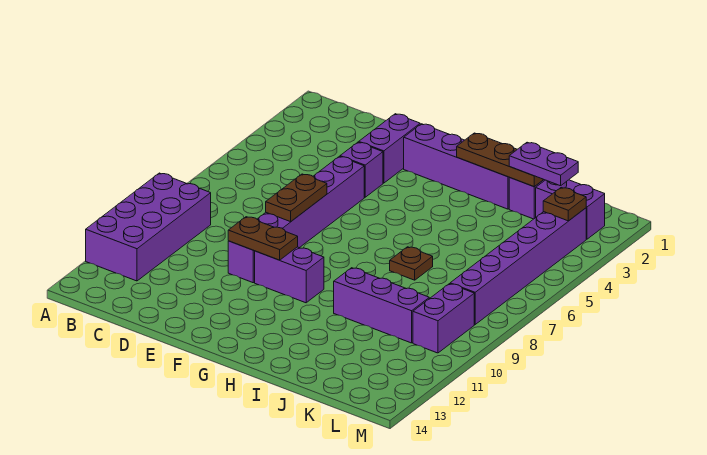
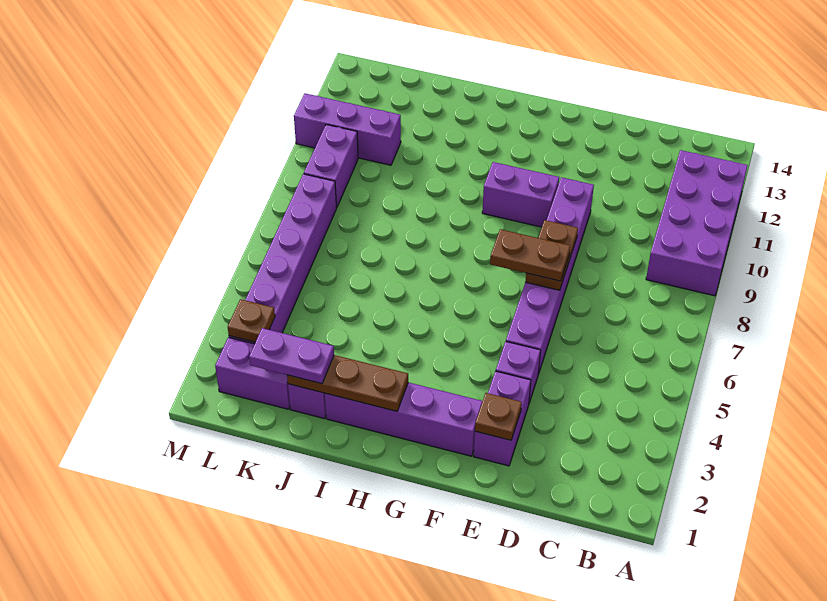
brown plate E10:F10 level 2 -> brown plate E7:F7 level 3
brown plate I7 level 1 -> brown plate E2 level 2
purple brick I10:K10 level 1 -> purple brick K11:M11 level 1

